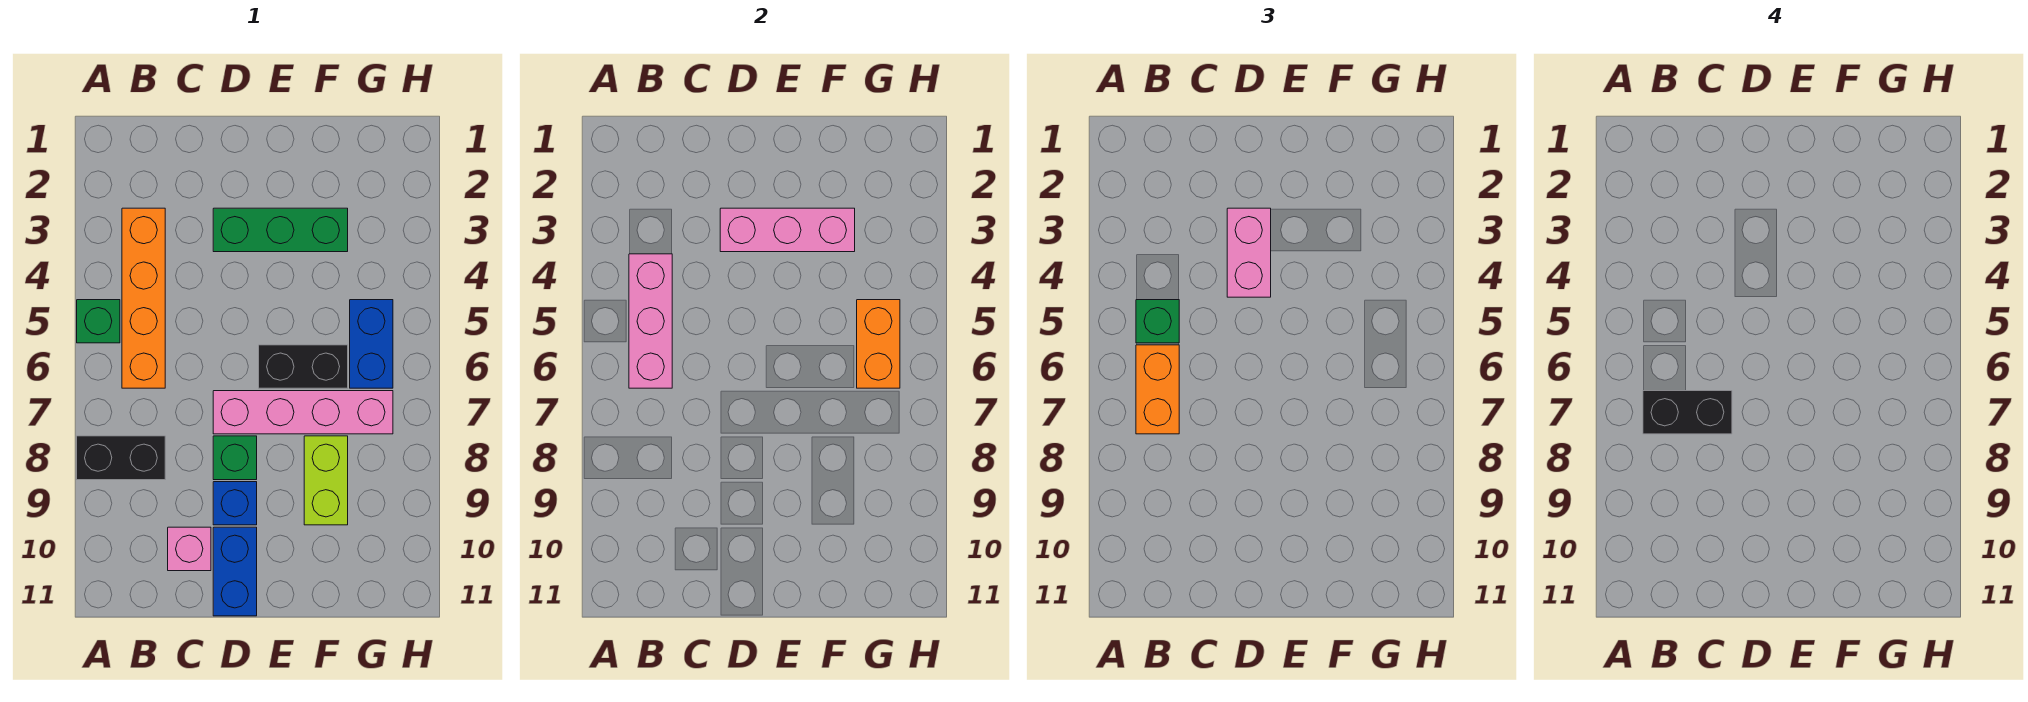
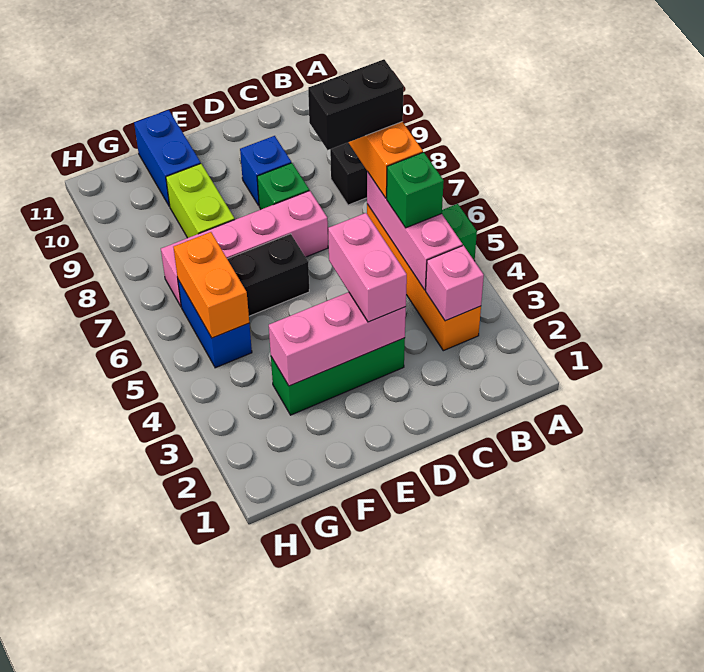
pink brick C10 level 1 -> pink brick B3 level 2
blue brick D10:D11 level 1 -> blue brick F10:F11 level 1

